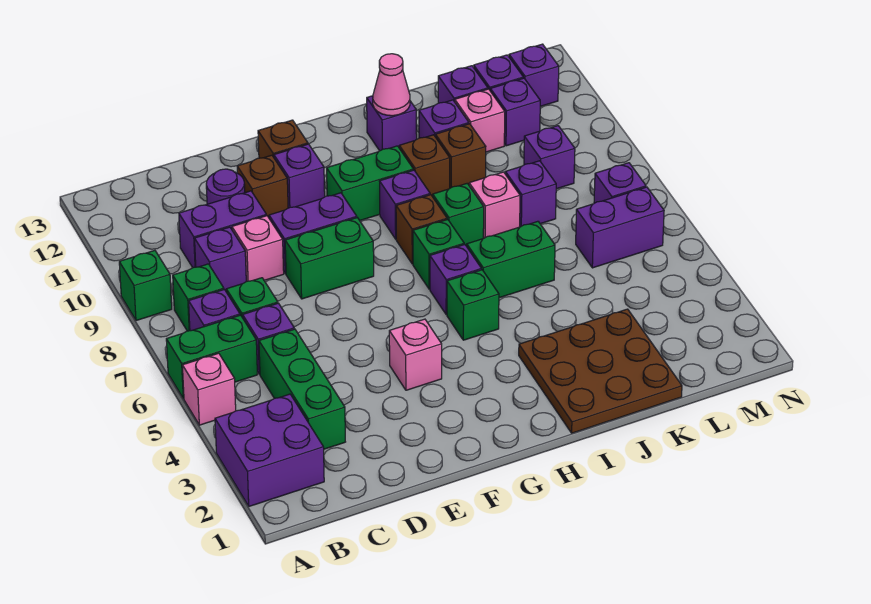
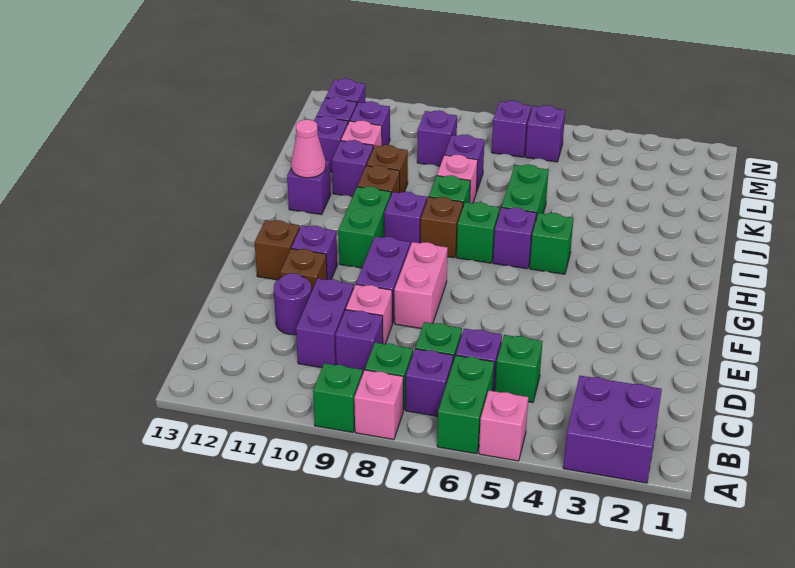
green brick C3:C5 level 1 -> green brick C5 level 1
green brick E8:F8 level 1 -> pink brick E8:F8 level 1
pink brick F4 level 1 -> pink brick A8 level 1
brown plate I1:K3 level 1 -> none
purple brick L6:M6 level 1 -> purple brick M6 level 1

